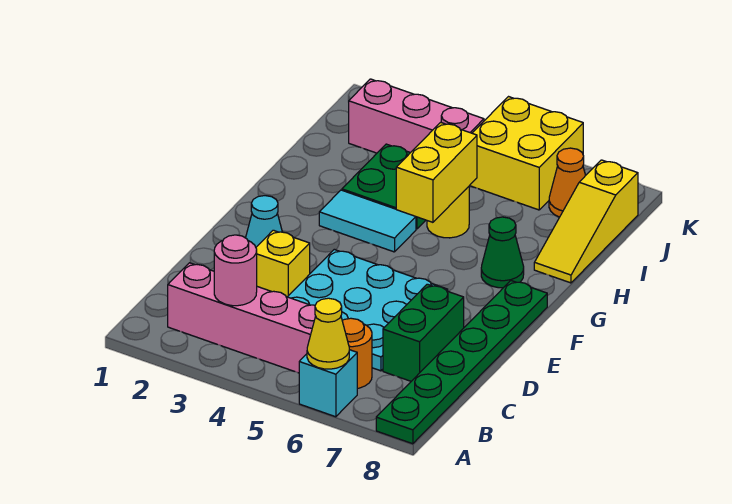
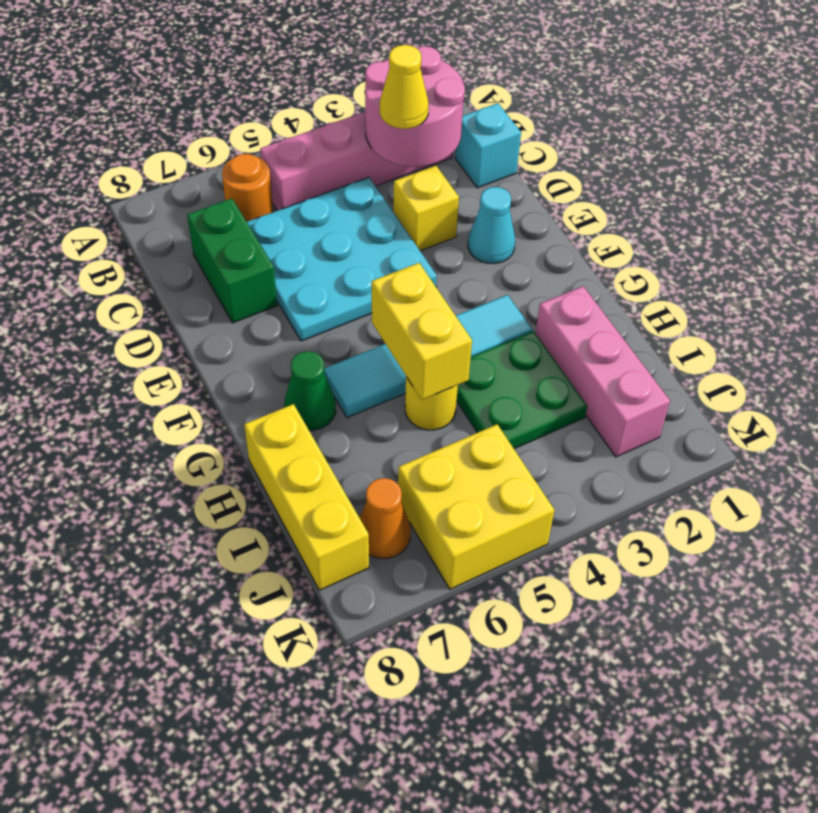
cyan brick A6 level 1 -> cyan brick C1 level 1
yellow cone A6 level 2 -> yellow cone C3 level 3
green plate A8:F8 level 1 -> none
pink round brick B3 level 2 -> pink round brick B2:C3 level 2
cyan tile G3:G4 level 1 -> cyan tile G3:G6 level 1
yellow slope H8:J8 level 1 top J -> yellow brick H8:J8 level 1
pink brick J2:J4 level 1 -> pink brick H2:J2 level 1

